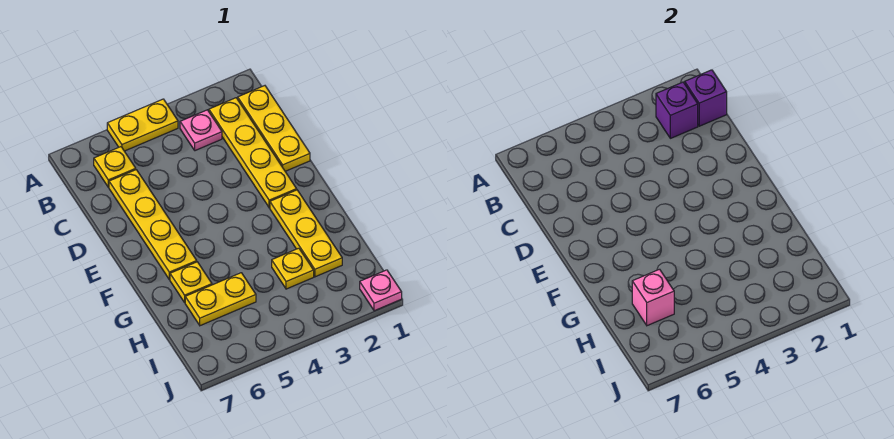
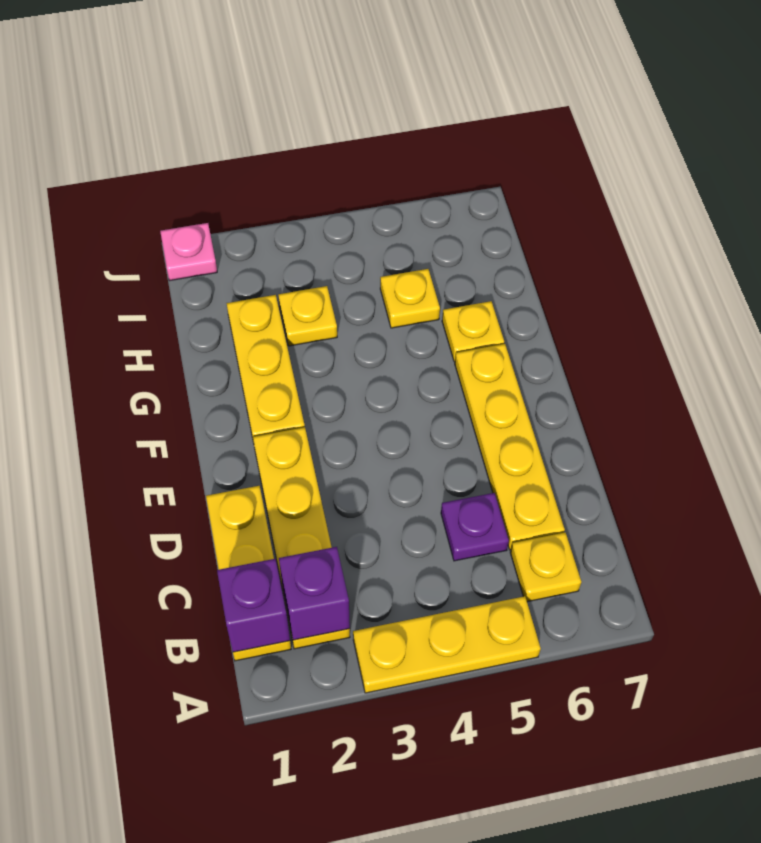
yellow plate A4:A5 level 1 -> yellow plate A3:A5 level 1
pink plate B3 level 1 -> none
none -> purple plate C5 level 1
yellow plate H5:H6 level 1 -> yellow plate H5 level 1
pink brick H6 level 2 -> none

